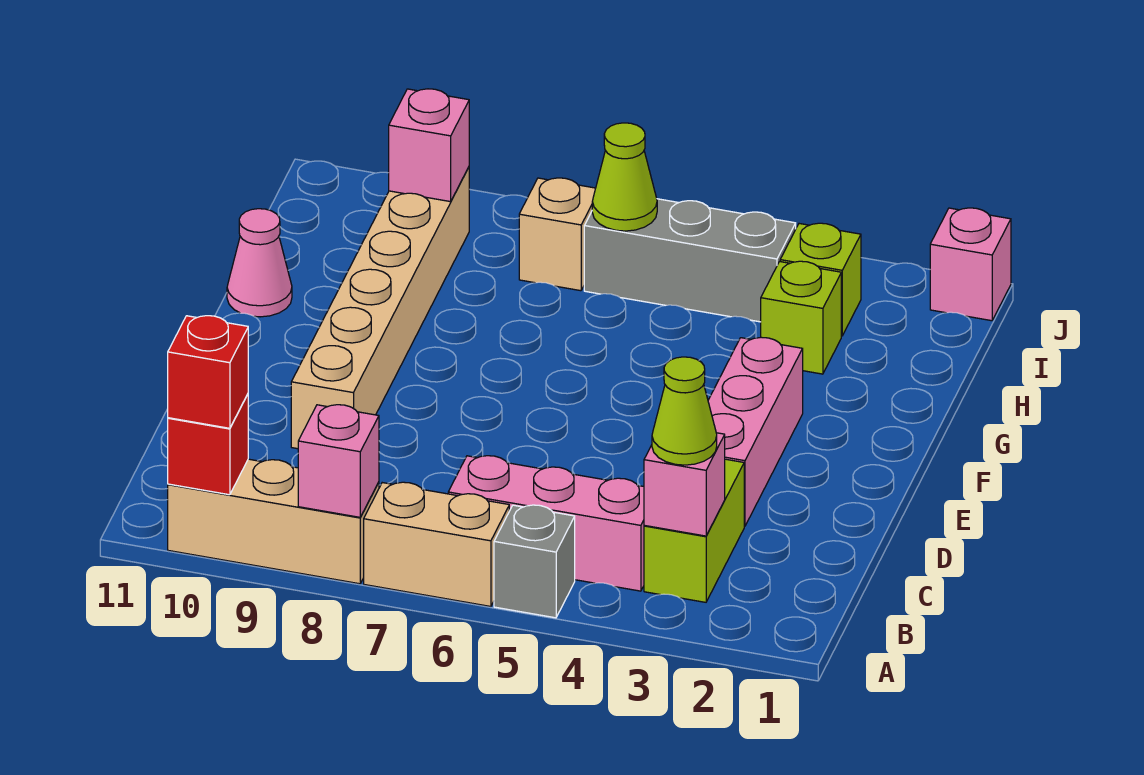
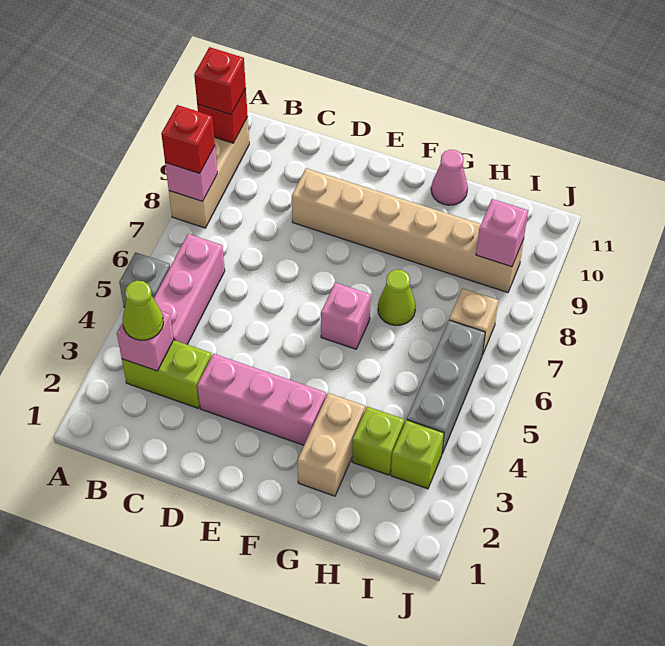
tan brick A6:A7 level 1 -> tan brick G2:G3 level 1
none -> red brick A8 level 3
lime cone I6 level 2 -> lime cone G7 level 1
pink brick J1 level 1 -> pink brick F6 level 1

